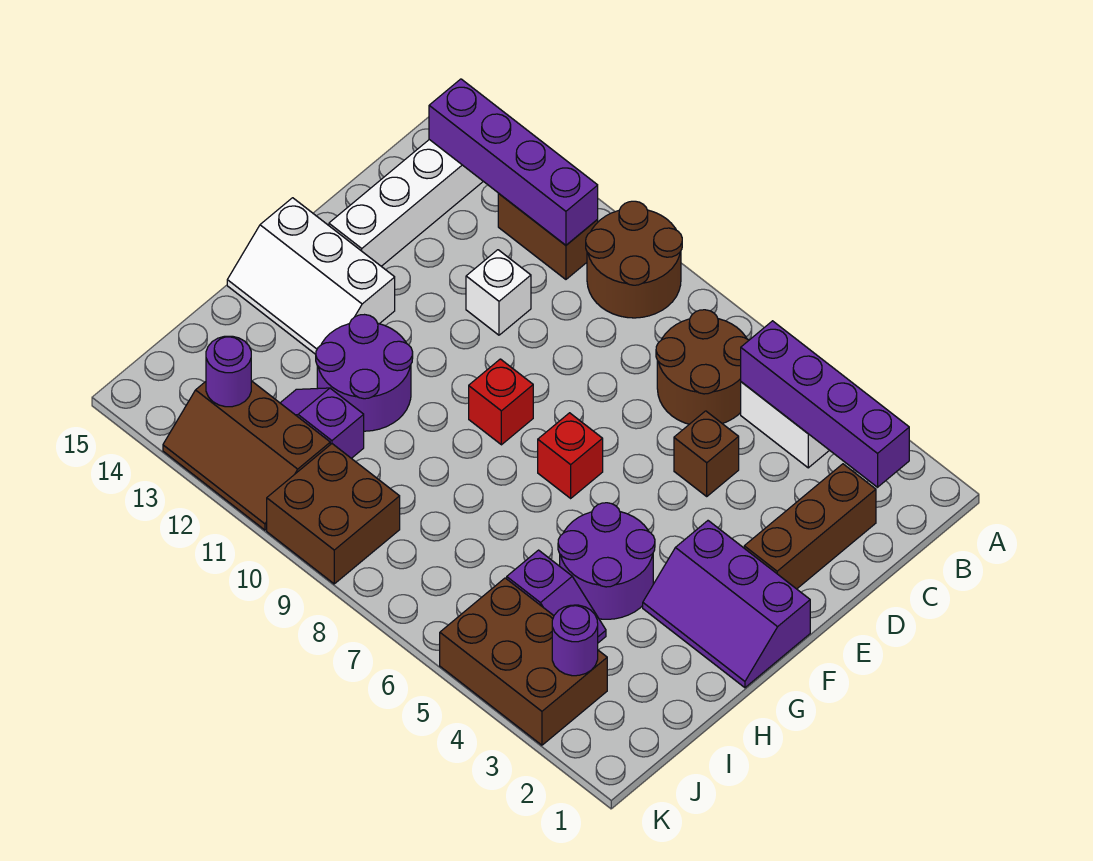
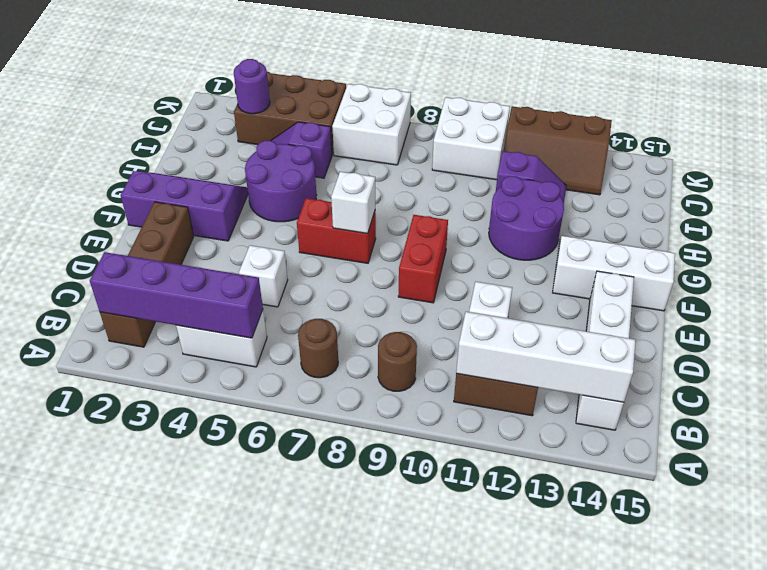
brown round brick A9:B10 level 1 -> brown round brick B9 level 1
brown round brick B6:C7 level 1 -> brown round brick B7 level 1
purple brick B11:B14 level 2 -> white brick B11:B14 level 2
brown brick C2:E2 level 1 -> brown brick B2:E2 level 1
brown brick D5 level 1 -> white brick D5 level 1
red brick F7 level 1 -> red brick F6:F7 level 1
none -> white brick F7 level 2
red brick F9 level 1 -> red brick E9:F9 level 1
none -> white brick J6:K7 level 1
brown brick J9:K10 level 1 -> white brick J9:K10 level 1
brown slope J11:K13 level 1 top J -> brown slope J11:K13 level 1 top K
purple round brick J13 level 2 -> none

